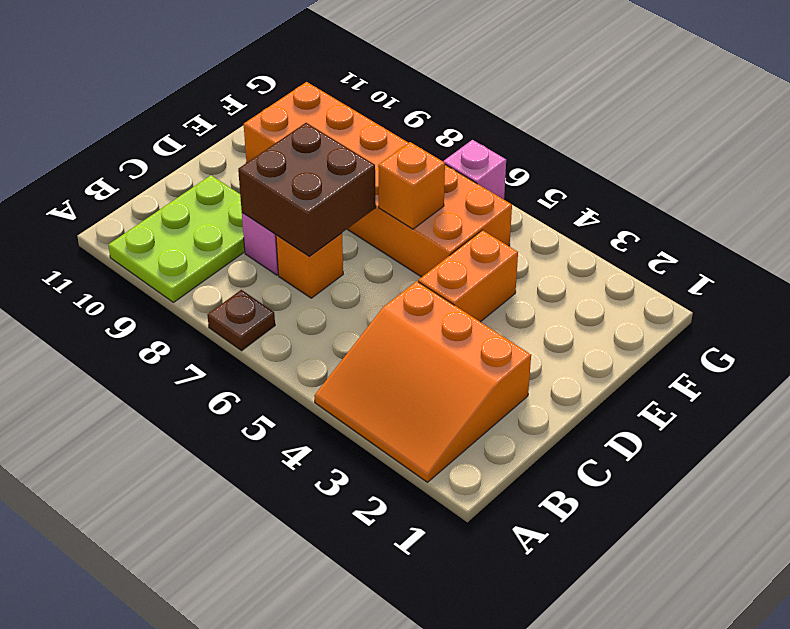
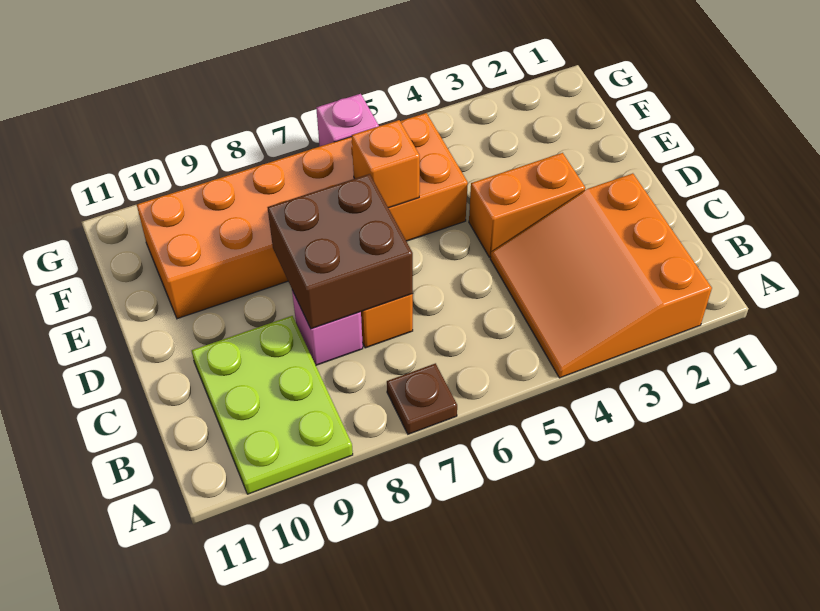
orange slope A2:C4 level 1 top C -> orange slope A2:C4 level 1 top 2
orange brick D4:E4 level 1 -> orange brick D3:D4 level 1

